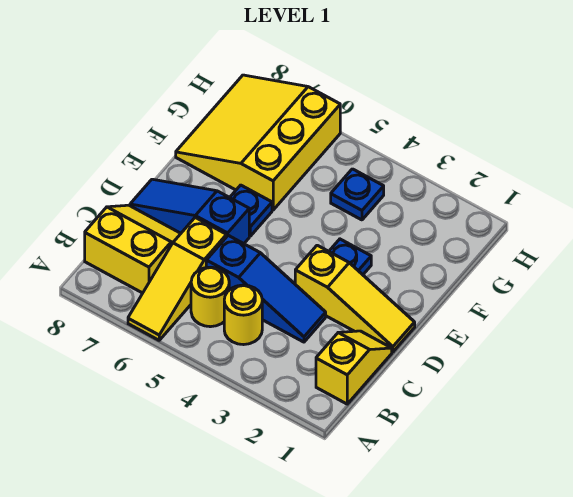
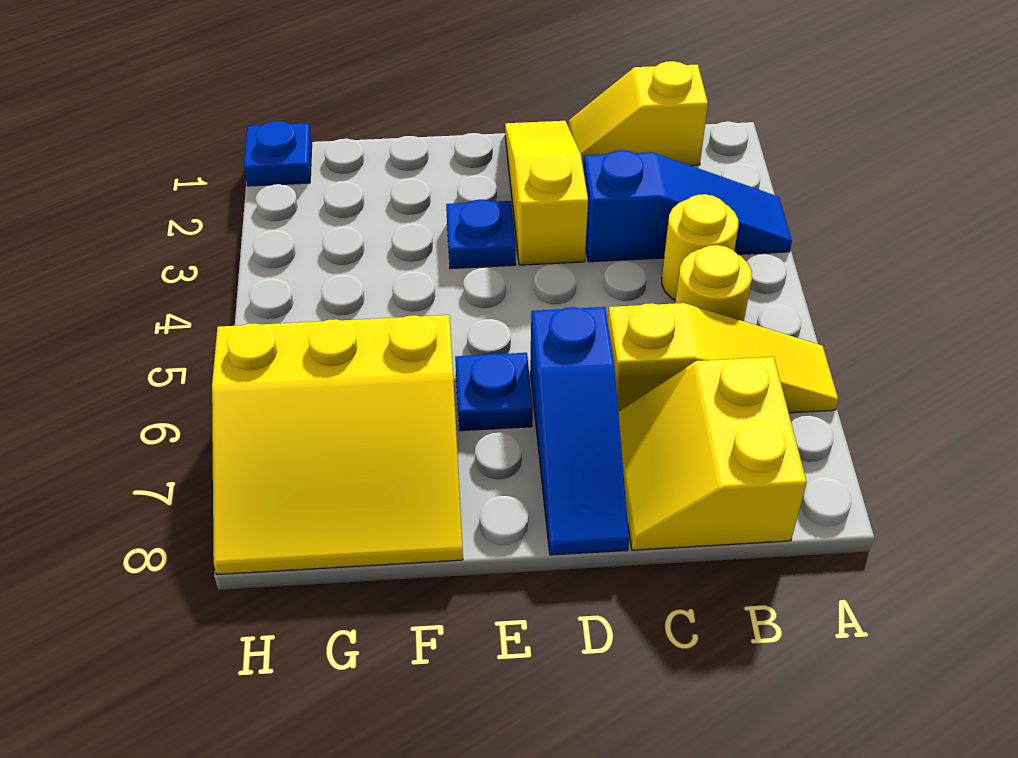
blue slope C3:C5 level 1 top 5 -> blue slope A3:C3 level 1 top C
blue plate G4 level 1 -> blue plate H1 level 1

